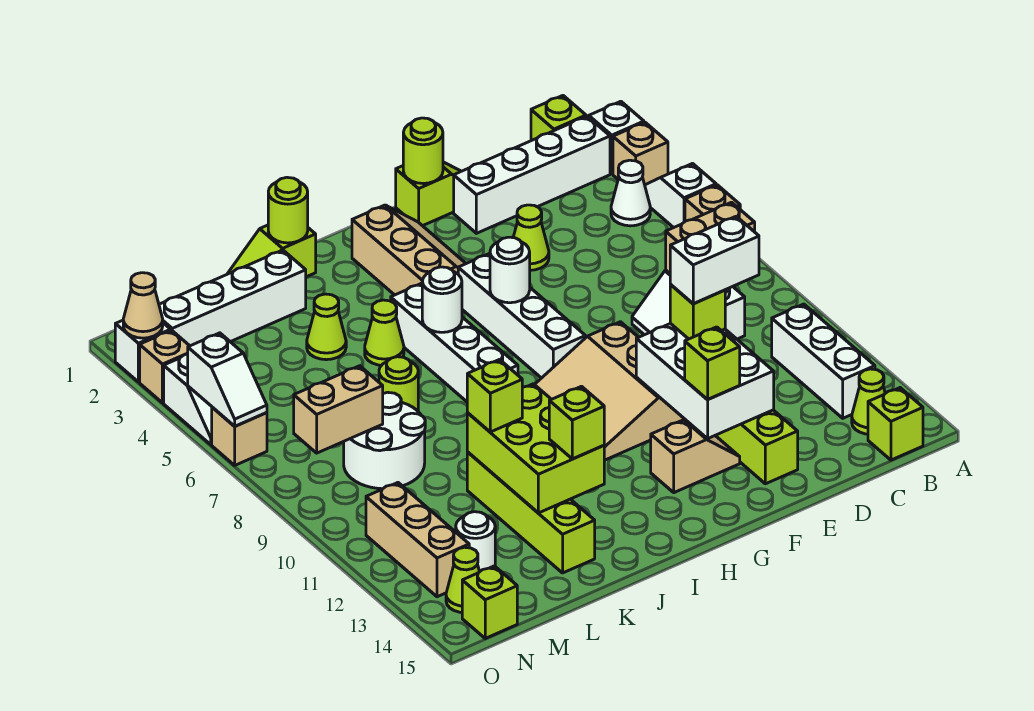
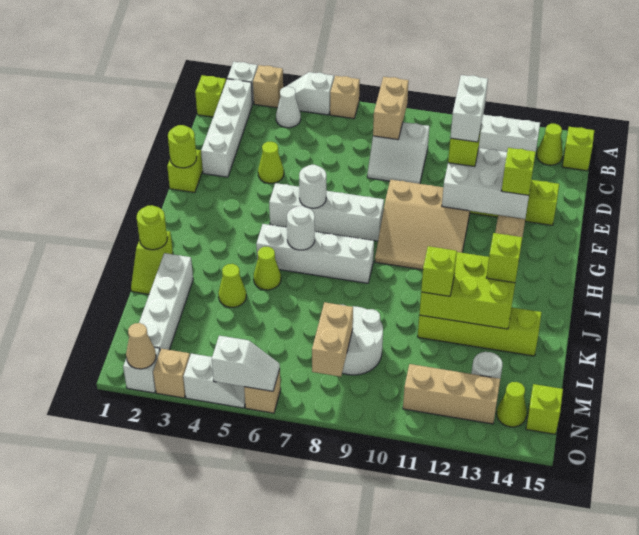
tan slope G2:H4 level 1 top H -> none
lime round brick K7 level 1 -> none

